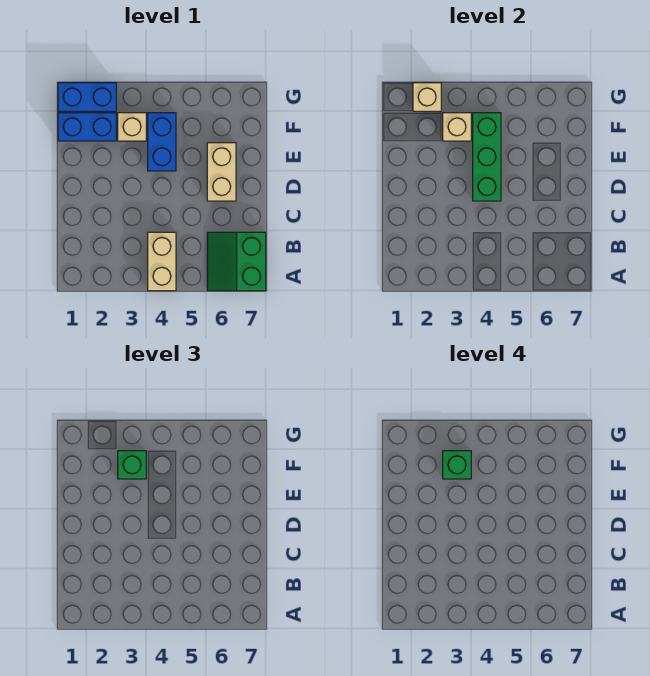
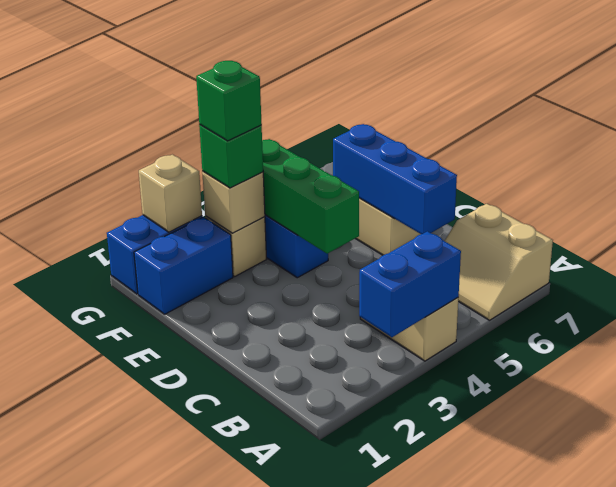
none -> blue brick A3:A4 level 2
green slope A6:B7 level 1 top 7 -> tan slope A6:B7 level 1 top 7
none -> blue brick C6:E6 level 2

